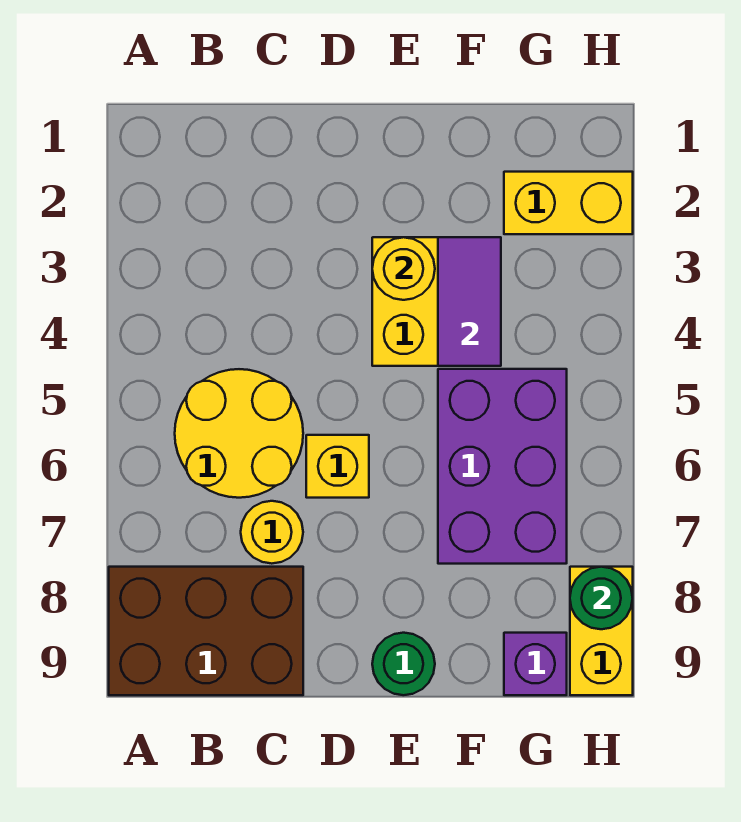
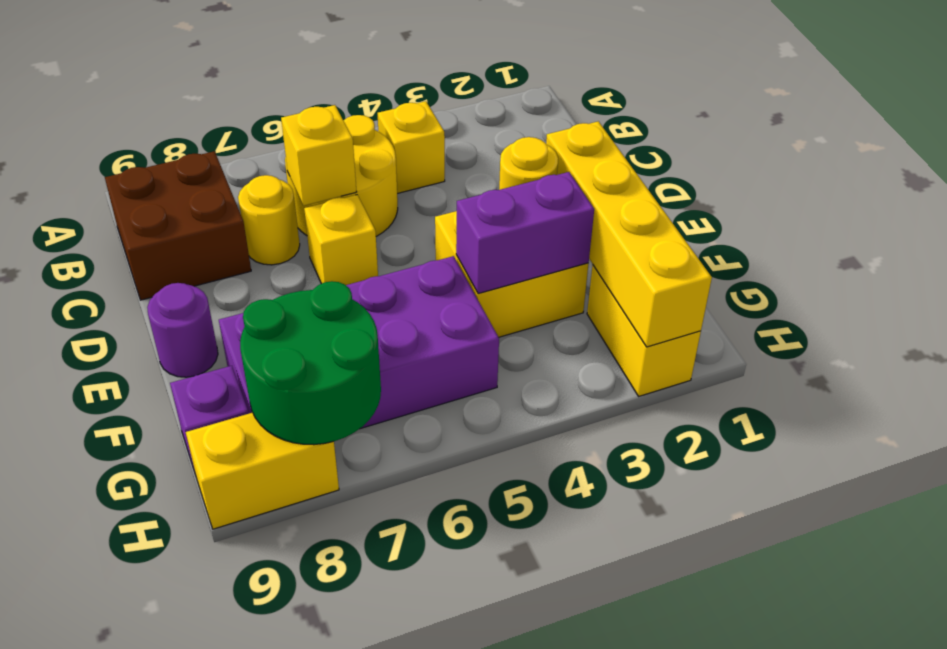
brown brick A8:C9 level 1 -> brown brick B8:C9 level 1
none -> yellow brick B4 level 1
none -> yellow brick C6 level 2
none -> yellow brick E2:H2 level 2
green round brick E9 level 1 -> purple round brick E9 level 1
purple tile F3:F4 level 2 -> purple brick F3:F4 level 2
purple brick F5:G7 level 1 -> purple brick F5:G8 level 1
green round brick H8 level 2 -> green round brick G7:H8 level 2

